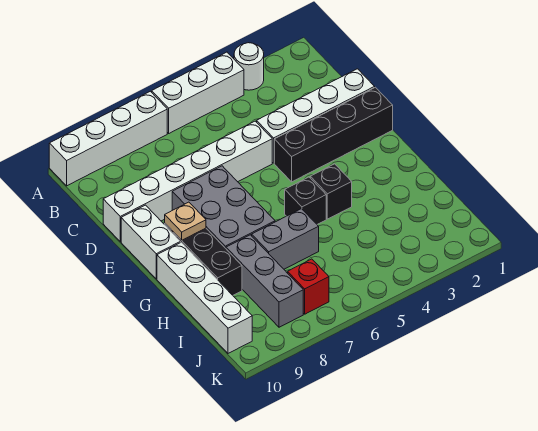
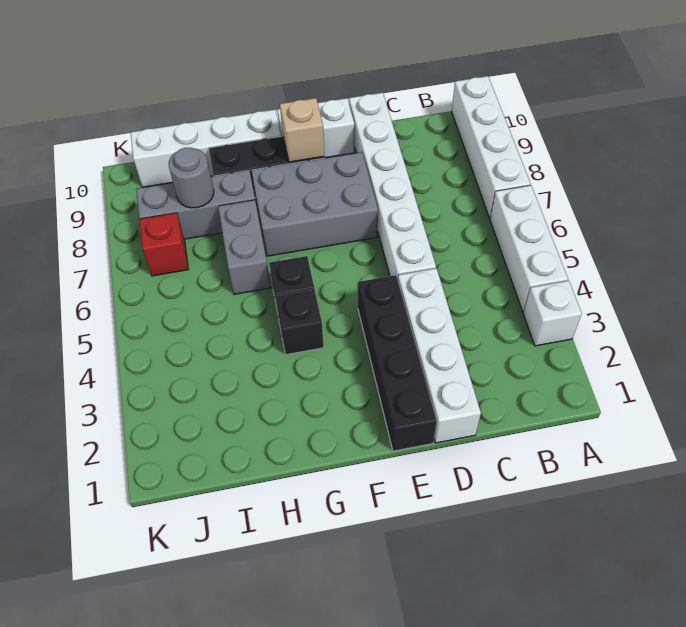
white round brick A3 level 1 -> white brick A3 level 1
tan plate F9 level 2 -> tan brick F9 level 2
none -> grey round brick I8 level 2

